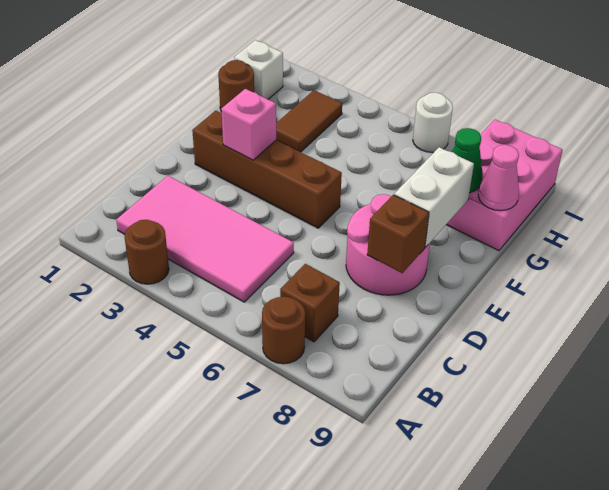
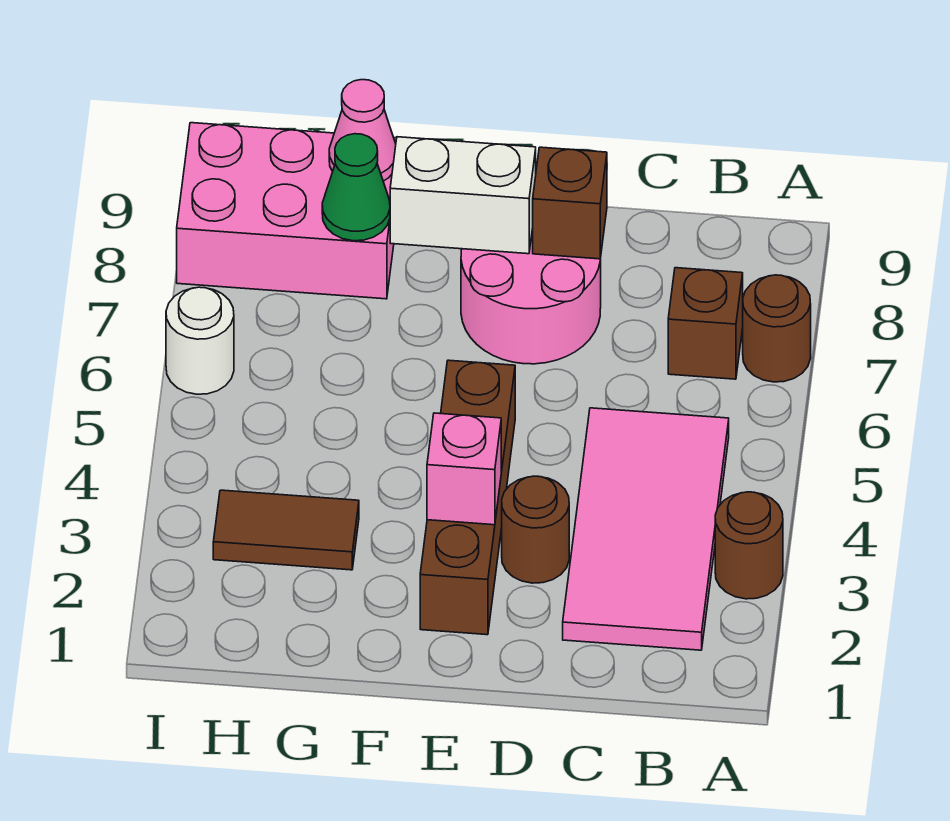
brown round brick G1 level 1 -> brown round brick D3 level 1
white brick H1 level 1 -> none

